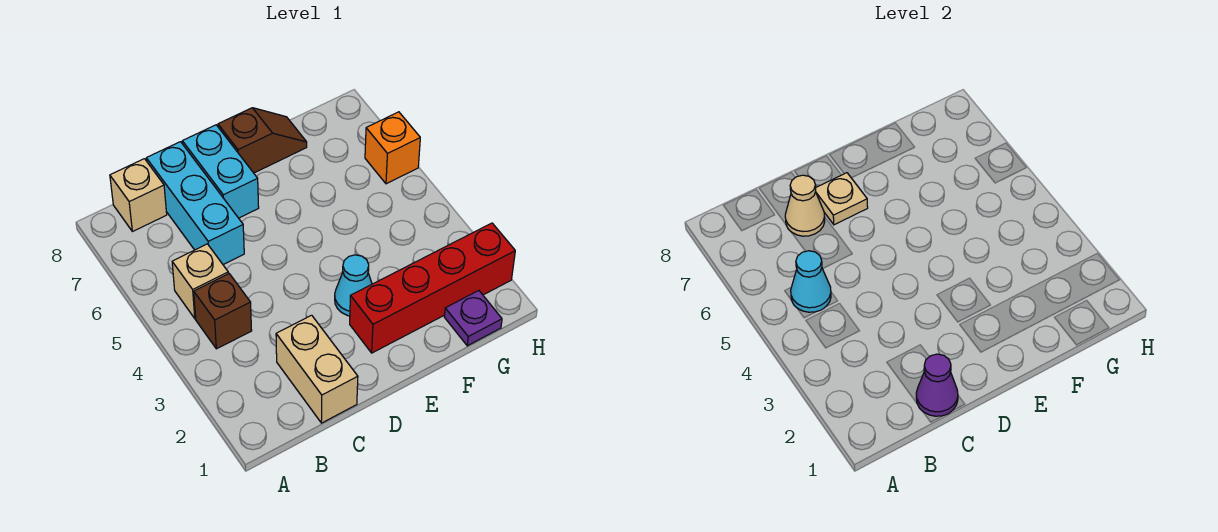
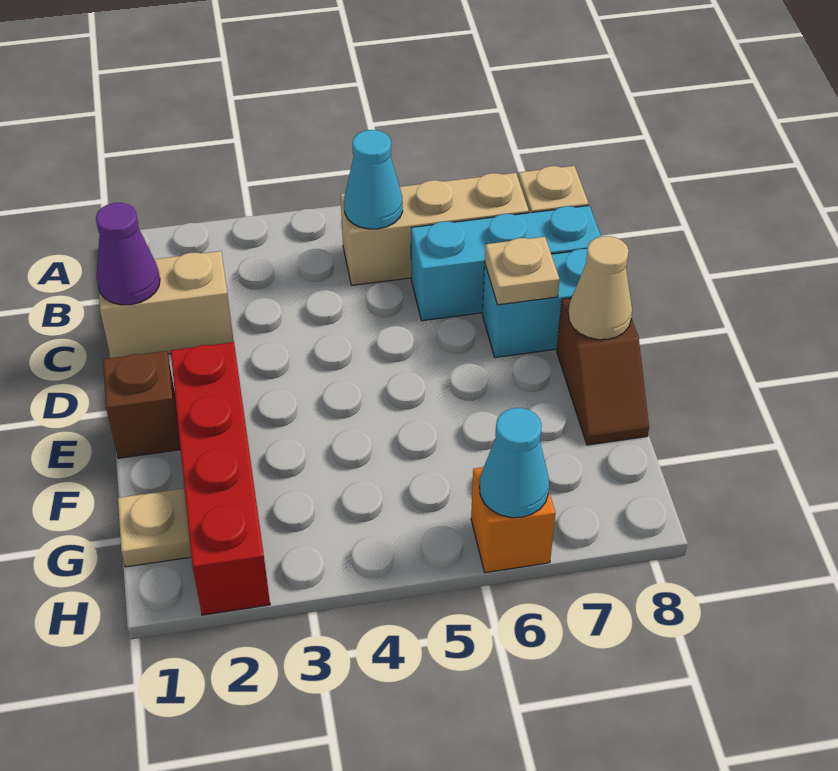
brown brick B4 level 1 -> brown brick E1 level 1
tan brick B5 level 1 -> tan brick B5:B7 level 1
tan cone C7 level 2 -> tan cone E8 level 2
cyan cone E3 level 1 -> cyan cone H6 level 2
purple plate G1 level 1 -> tan plate G1 level 1

